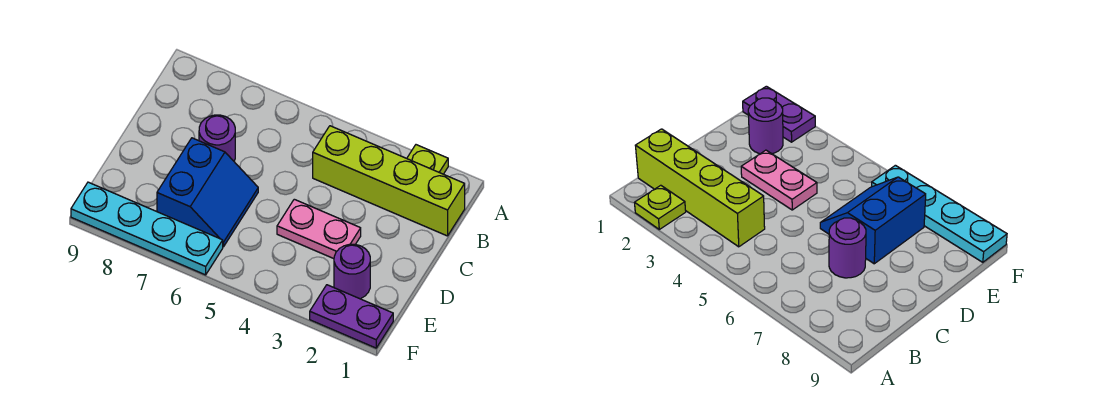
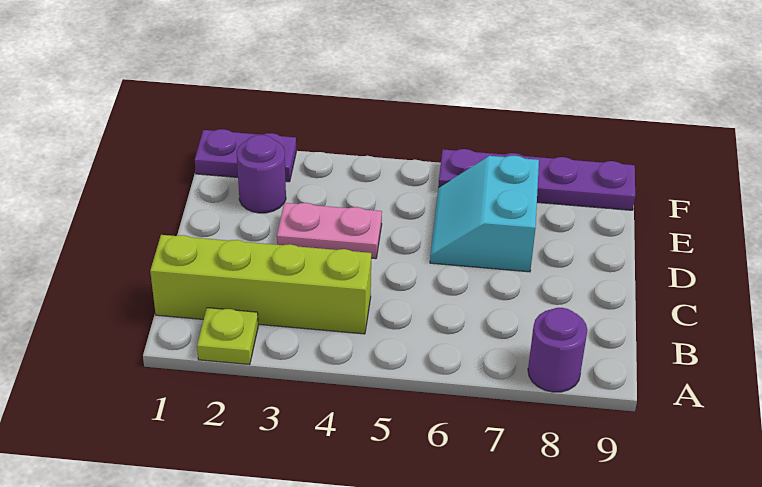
purple round brick C7 level 1 -> purple round brick A8 level 1
blue slope D6:E7 level 1 top 7 -> cyan slope D6:E7 level 1 top 7
cyan plate F6:F9 level 1 -> purple plate F6:F9 level 1

